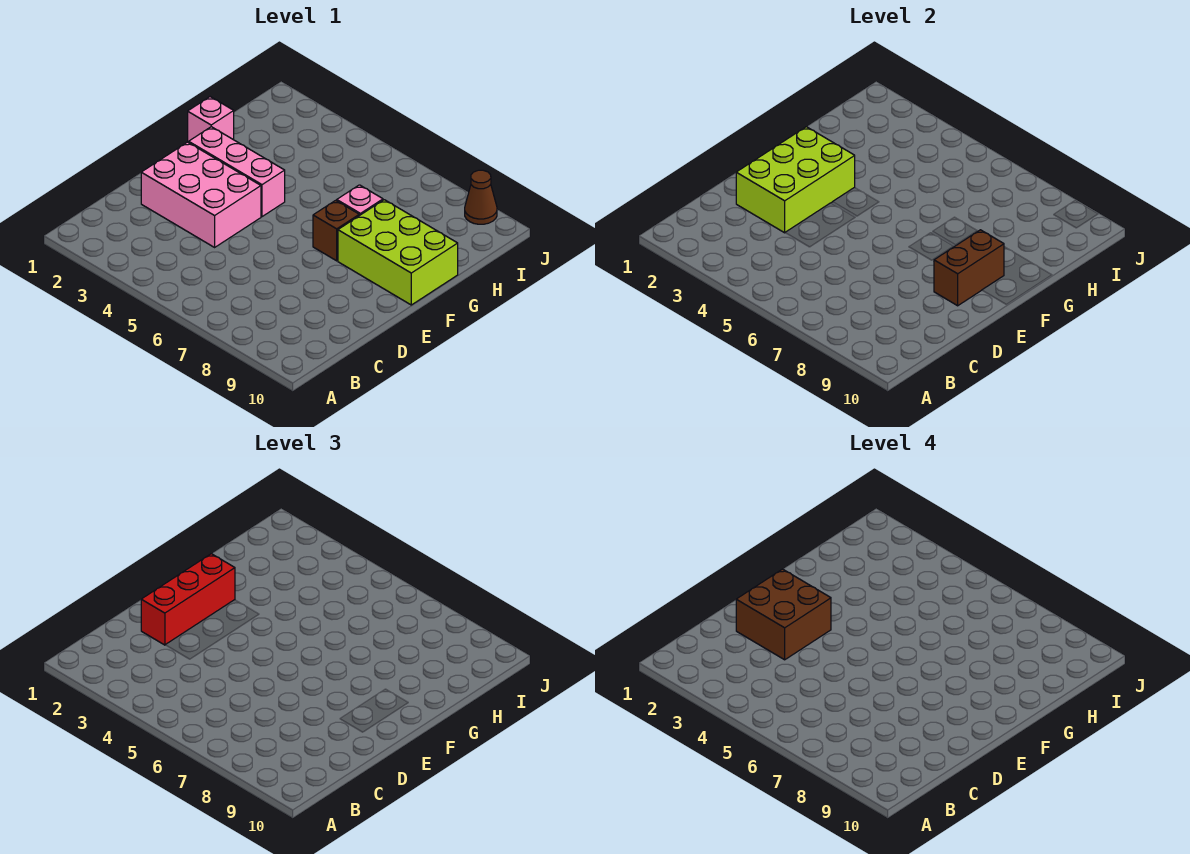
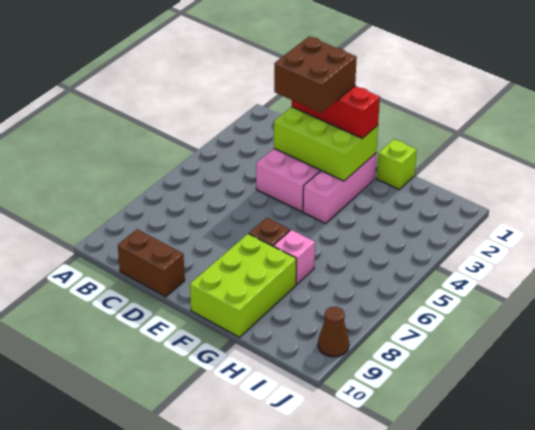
brown brick E9:F9 level 2 -> brown brick C10:D10 level 1
pink brick G1 level 1 -> lime brick G1 level 1

